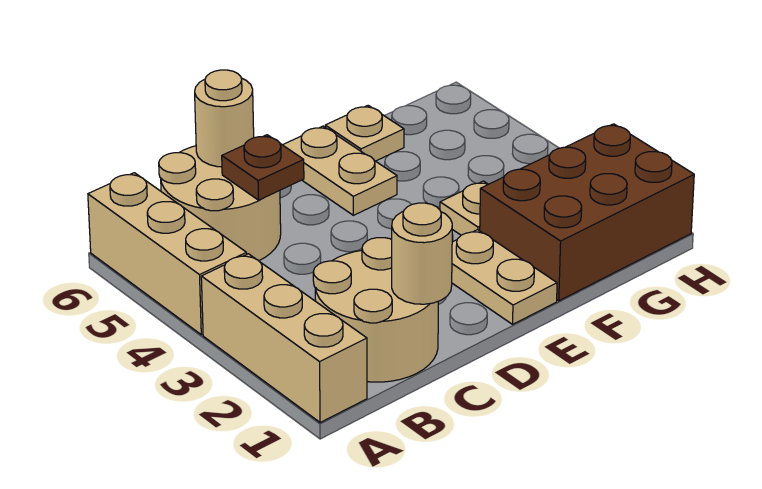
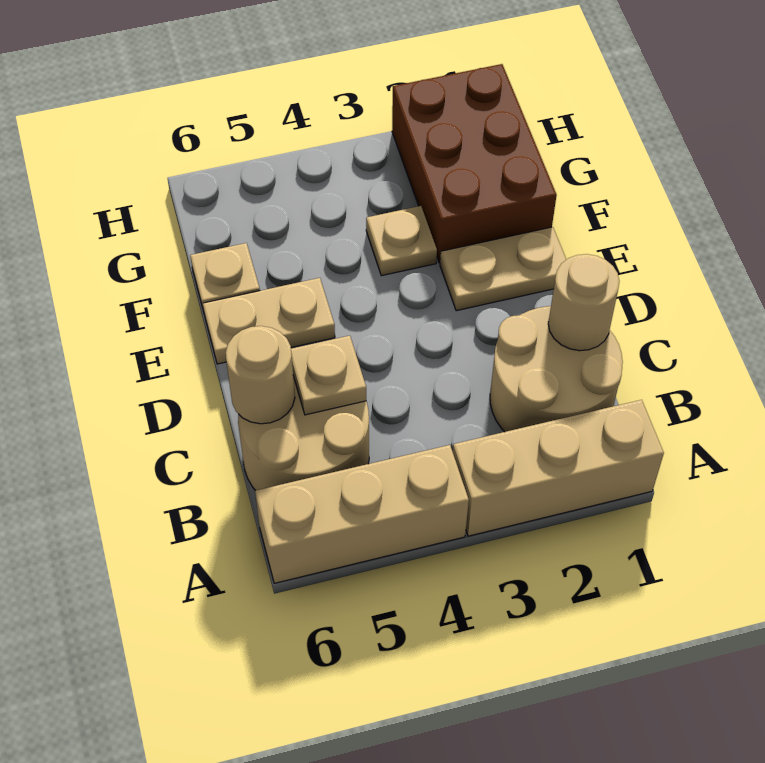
brown plate C5 level 2 -> tan plate C5 level 2

